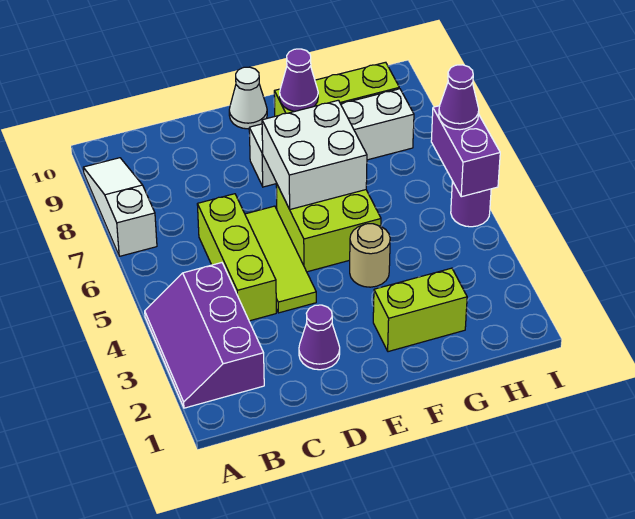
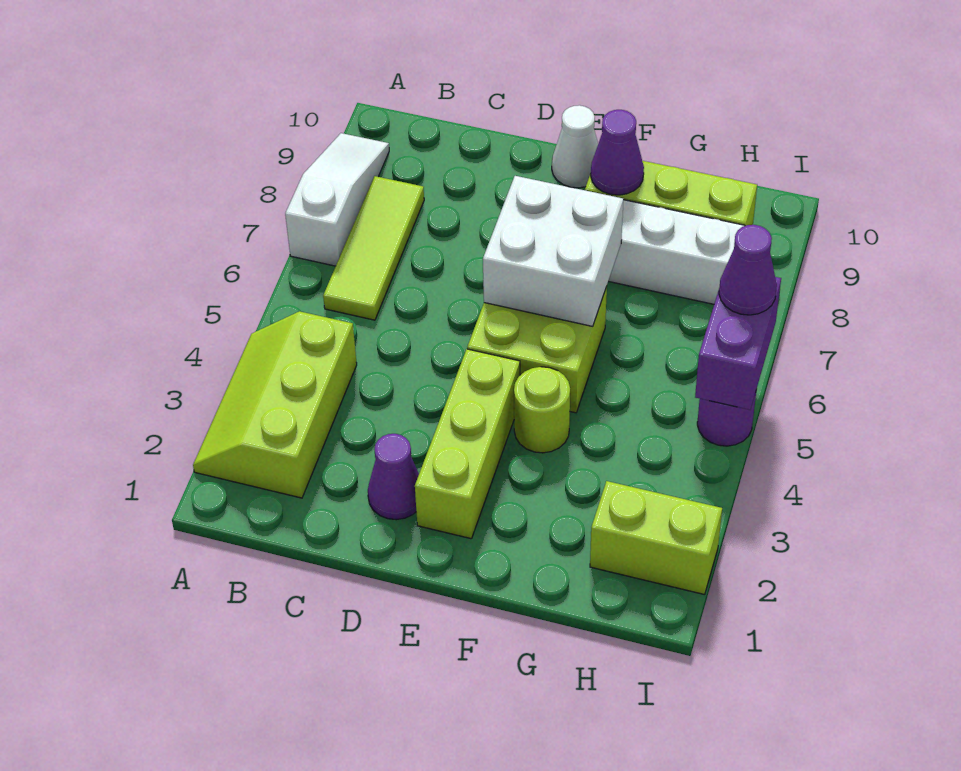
purple slope A2:B4 level 1 top B -> lime slope A2:B4 level 1 top B
lime brick C4:C6 level 1 -> lime brick E2:E4 level 1
lime tile D4:D6 level 1 -> lime tile B6:B8 level 1
lime brick F2:G2 level 1 -> lime brick H2:I2 level 1
tan round brick F4 level 1 -> lime round brick F4 level 1

